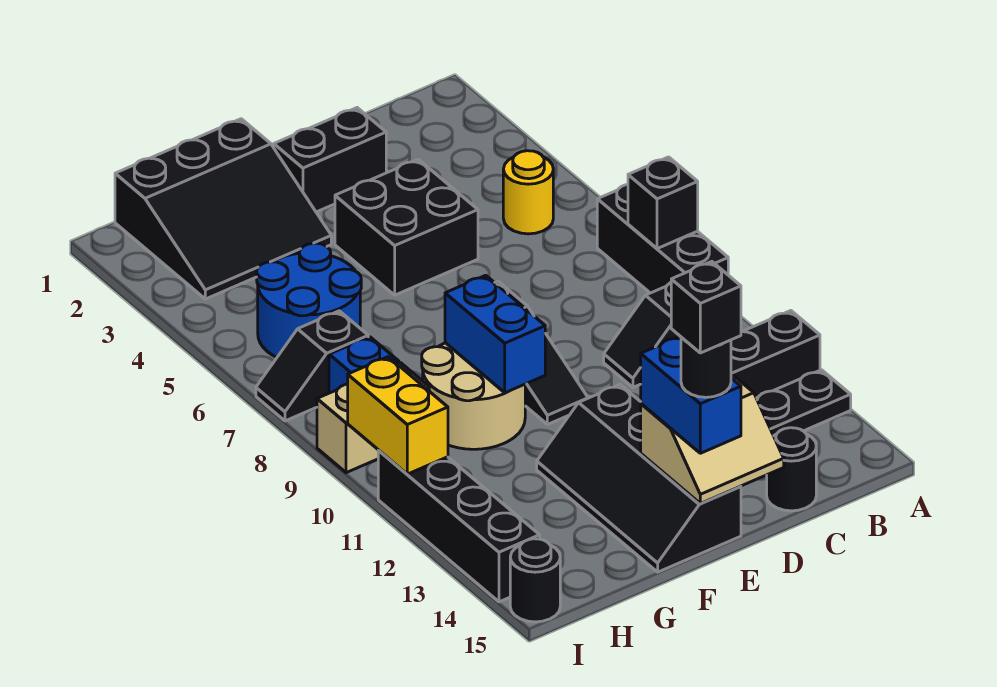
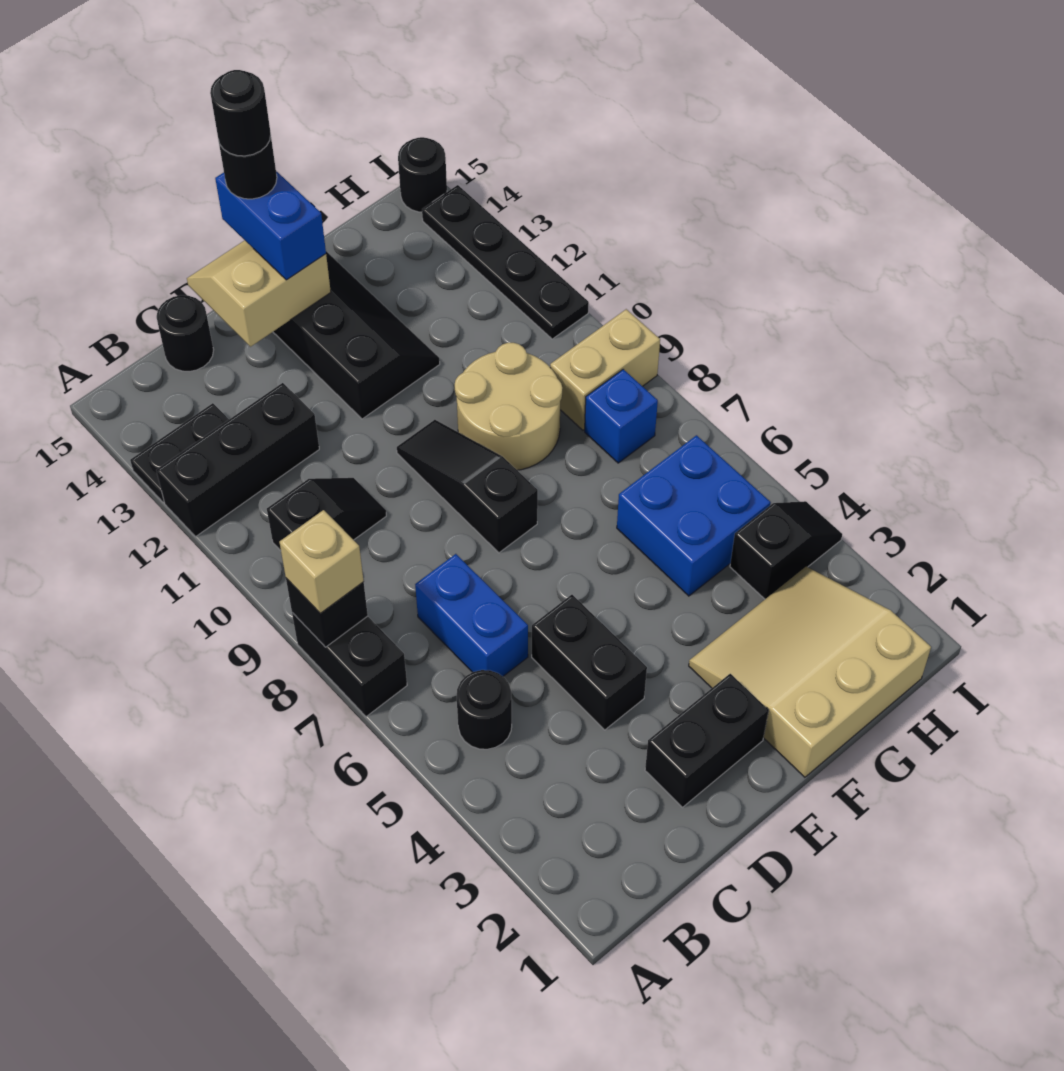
black brick A7:A9 level 1 -> black brick A7:A8 level 1
none -> tan brick A8 level 3
yellow round brick B5 level 1 -> black round brick B5 level 1
black brick D4:E5 level 1 -> black brick D4:D5 level 1
black brick E15 level 5 -> black round brick E15 level 5
black slope F1:H3 level 1 top 1 -> tan slope F1:H3 level 1 top 1
blue brick F9:F10 level 2 -> blue brick C6:C7 level 1
blue round brick G5:H6 level 1 -> blue brick G5:H6 level 1
black slope H7:I7 level 1 top H -> black slope H4:I4 level 1 top H
yellow brick I10:I11 level 2 -> none
black brick I11:I14 level 1 -> black plate I11:I14 level 1

